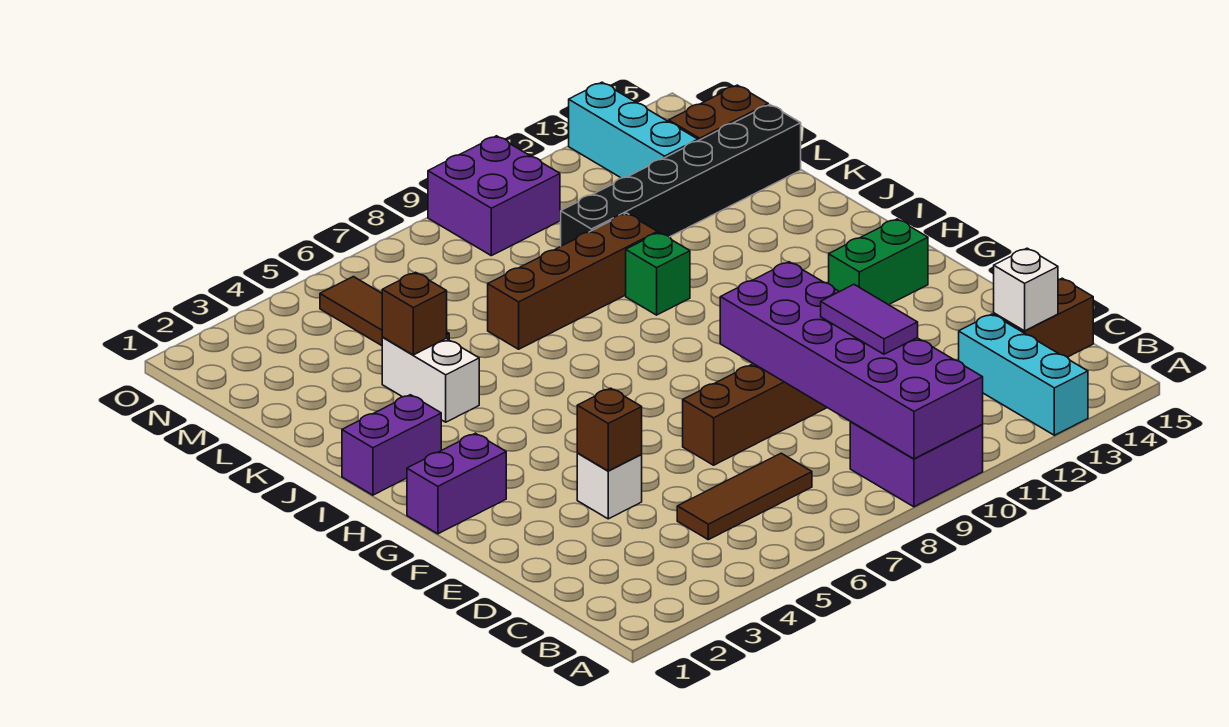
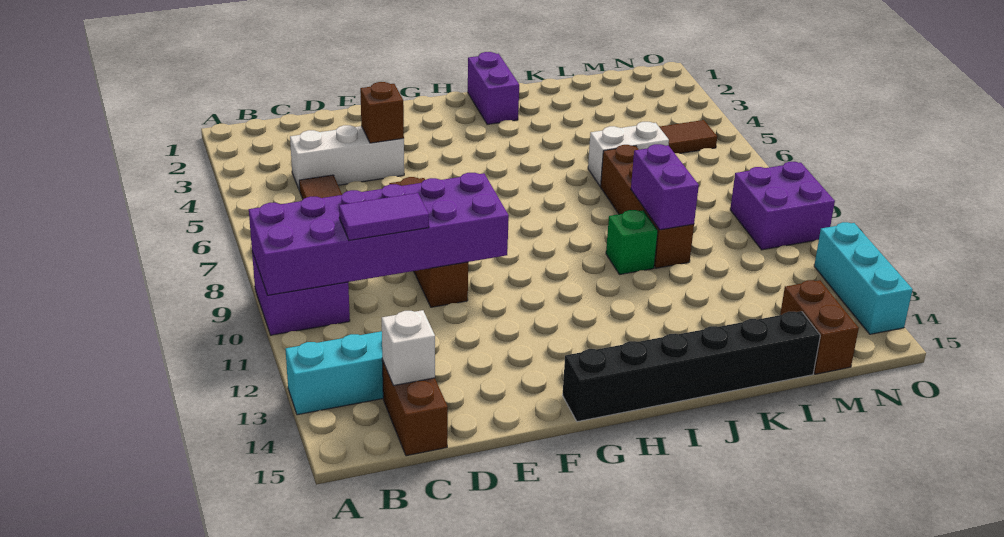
white brick E4 level 1 -> white brick C4:E4 level 1
purple brick G1:G2 level 1 -> purple brick K9:K10 level 2
green brick G13:G14 level 1 -> none
white brick J4:K4 level 1 -> white brick K6:L6 level 1
brown brick K4 level 2 -> none
black brick L10:L15 level 1 -> black brick G15:L15 level 1
cyan brick M13:O13 level 1 -> cyan brick O12:O14 level 1

